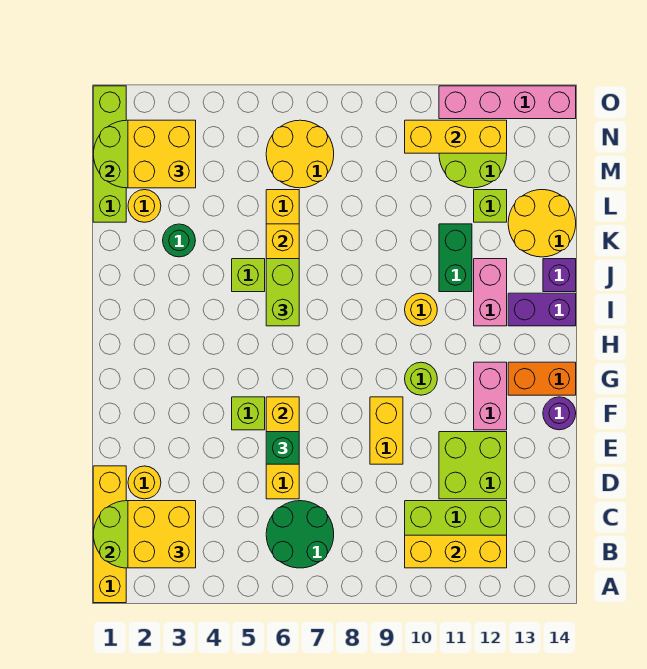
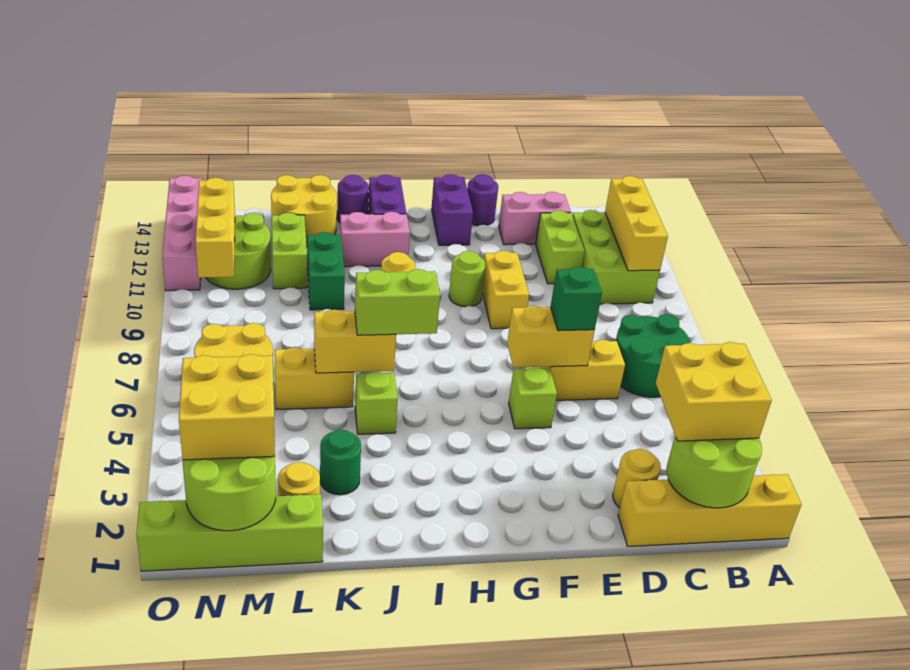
lime brick D11:E12 level 1 -> lime brick D11:D12 level 1
yellow brick E9:F9 level 1 -> yellow brick F9:F10 level 1
pink brick F12:G12 level 1 -> pink brick D13:E13 level 1
orange brick G13:G14 level 1 -> purple brick G13:G14 level 1
green brick J11:K11 level 1 -> green brick K10:K11 level 1
purple brick J14 level 1 -> purple round brick J14 level 1
lime brick L12 level 1 -> lime brick L11:L12 level 1

